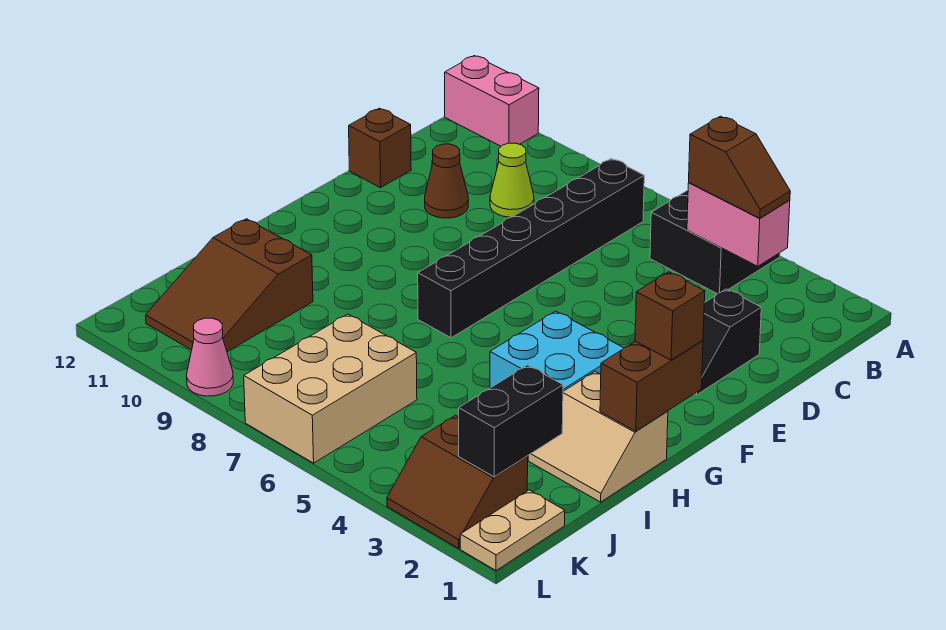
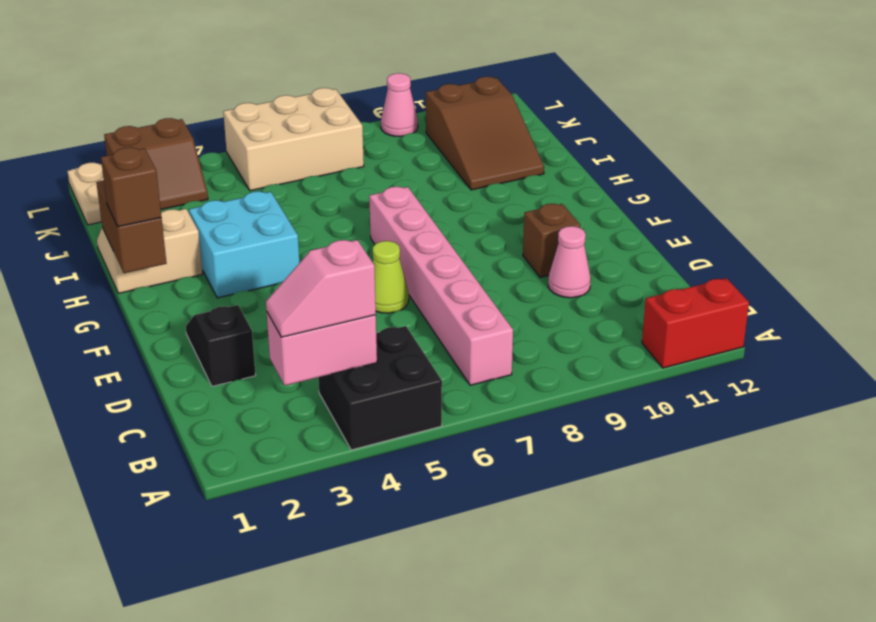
pink brick A11:A12 level 1 -> red brick A11:A12 level 1
brown slope B3:B4 level 3 top 4 -> pink slope B3:B4 level 3 top 4
black brick B7:G7 level 1 -> pink brick B7:G7 level 1
lime cone C9 level 1 -> lime cone E6 level 1
brown cone D10 level 1 -> pink cone D10 level 1
brown brick D12 level 1 -> brown brick E10 level 1
brown slope I10:K11 level 1 top I -> brown slope I10:K11 level 1 top K
black brick J2:K2 level 2 -> none
tan brick J6:L7 level 1 -> tan brick K5:L7 level 1
brown slope K2:L3 level 1 top K -> brown slope K2:L3 level 1 top L

